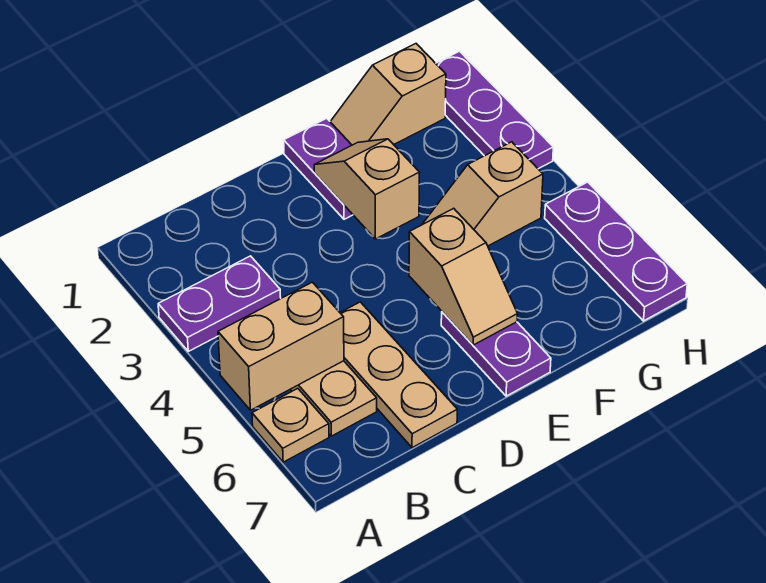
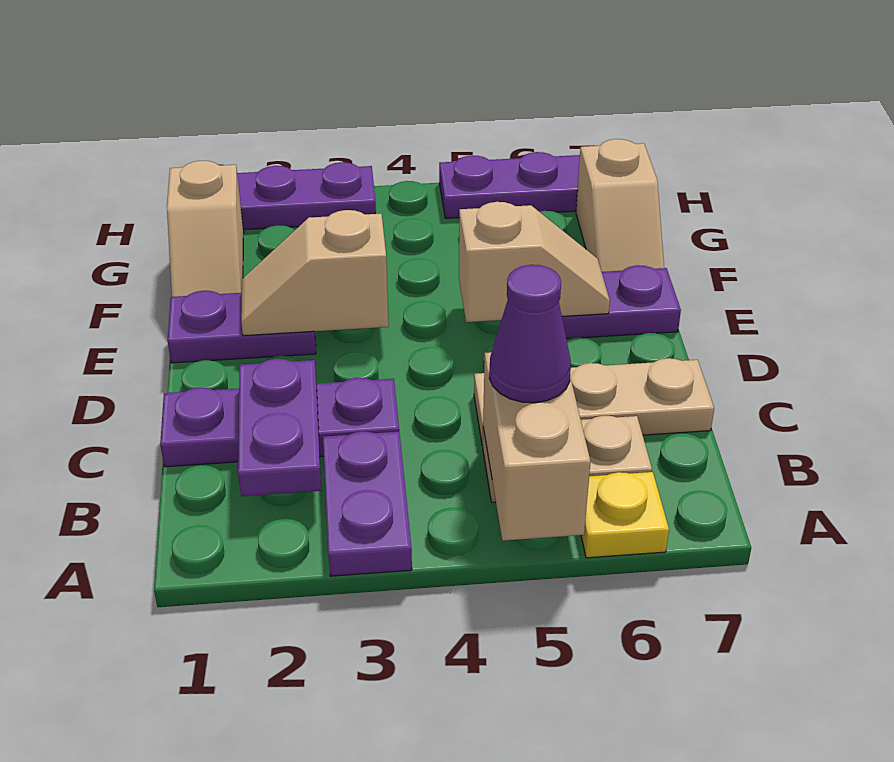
tan plate A6 level 1 -> yellow plate A6 level 1
none -> purple plate B2:C2 level 2
none -> purple cone B5 level 3
none -> purple plate C1:C3 level 1
tan slope F4:G4 level 1 top G -> tan slope F7:G7 level 1 top G

